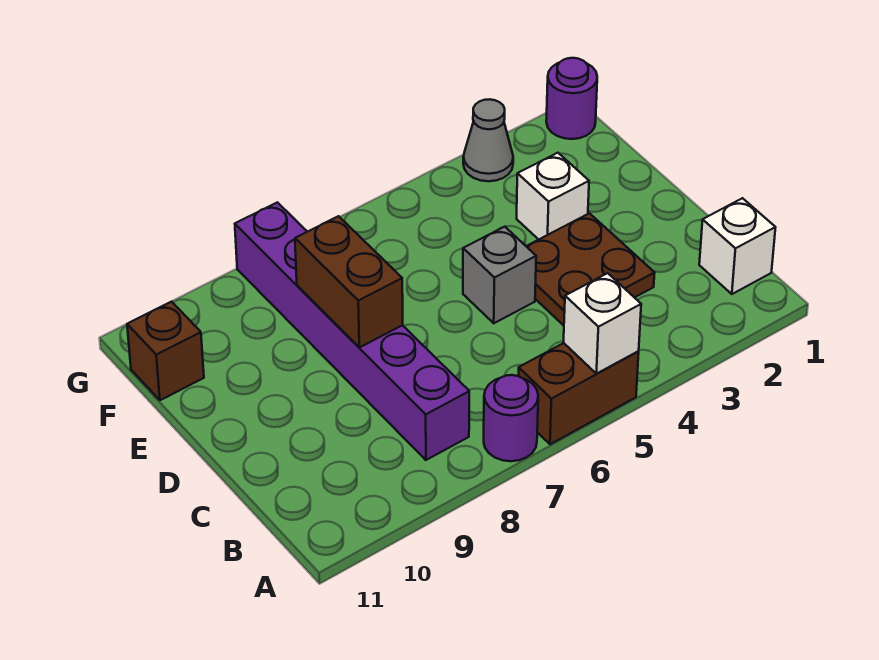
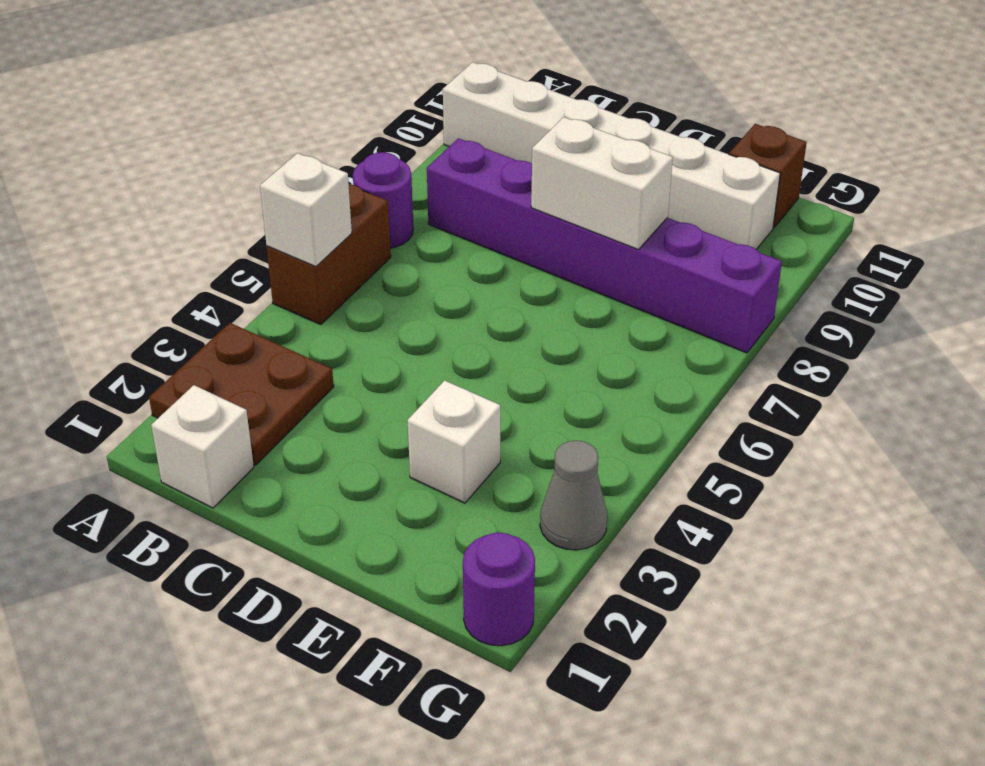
none -> white brick A10:F10 level 1
brown plate C3:D4 level 1 -> brown plate A2:B3 level 1
grey brick D5 level 1 -> none
brown brick D8:E8 level 2 -> white brick D8:E8 level 2

